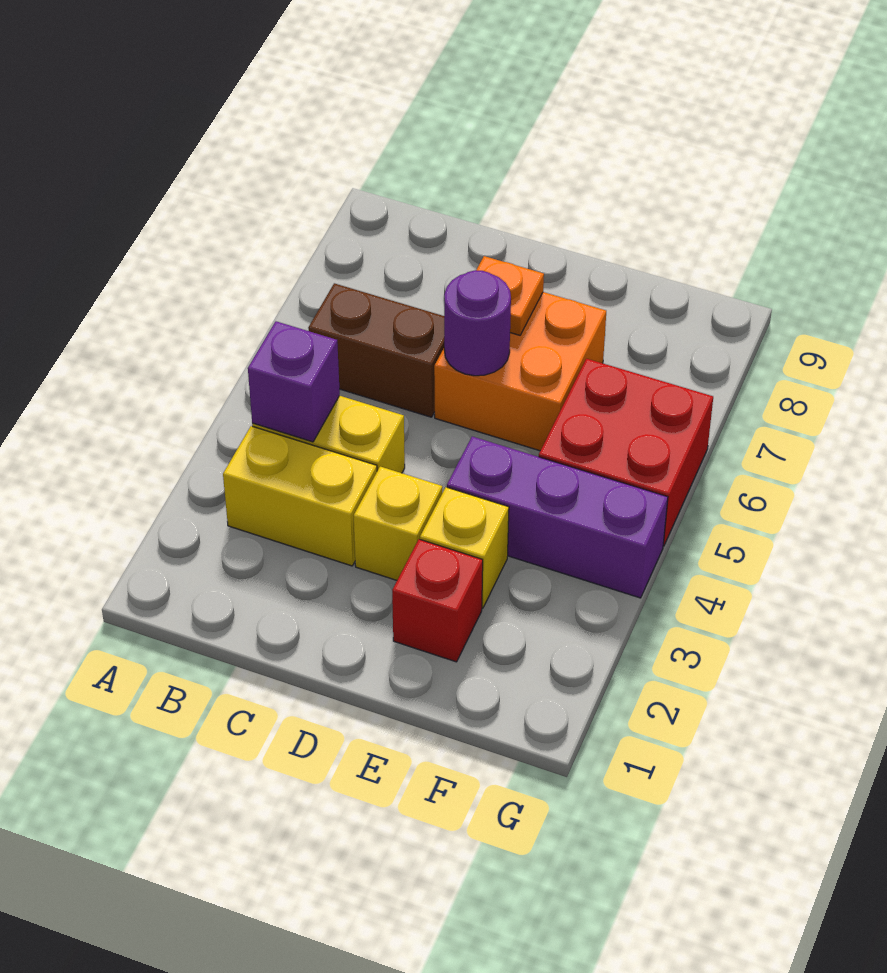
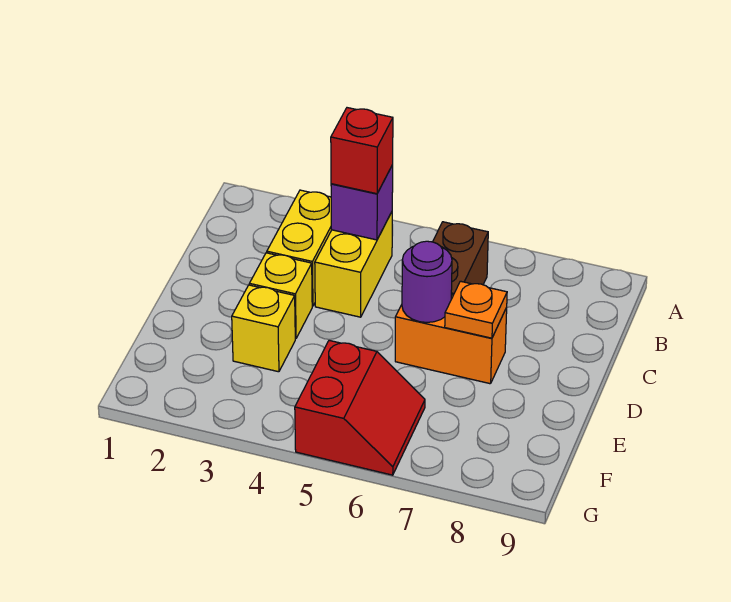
orange brick D6:E7 level 1 -> orange brick D6:D7 level 1
red brick E2 level 1 -> red brick B4 level 3
purple brick E4:G4 level 1 -> none
red brick F5:G6 level 1 -> red slope F5:G6 level 1 top 5

